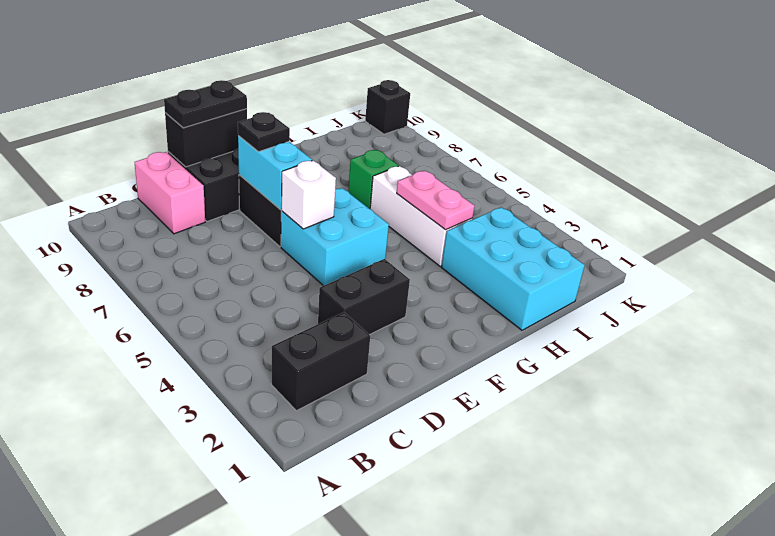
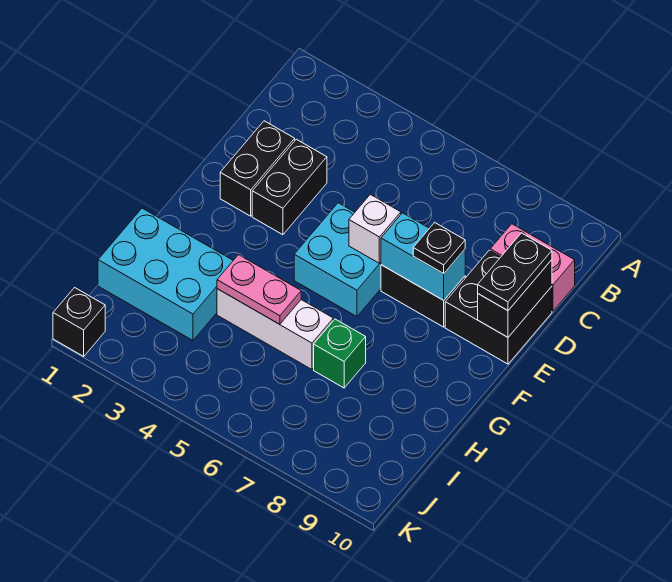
black brick B2:C2 level 1 -> black brick D2:E2 level 1
black brick K10 level 1 -> black brick K1 level 1

